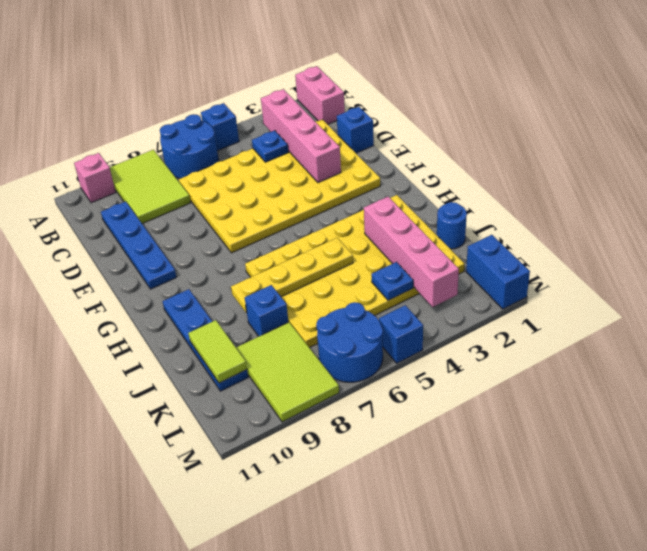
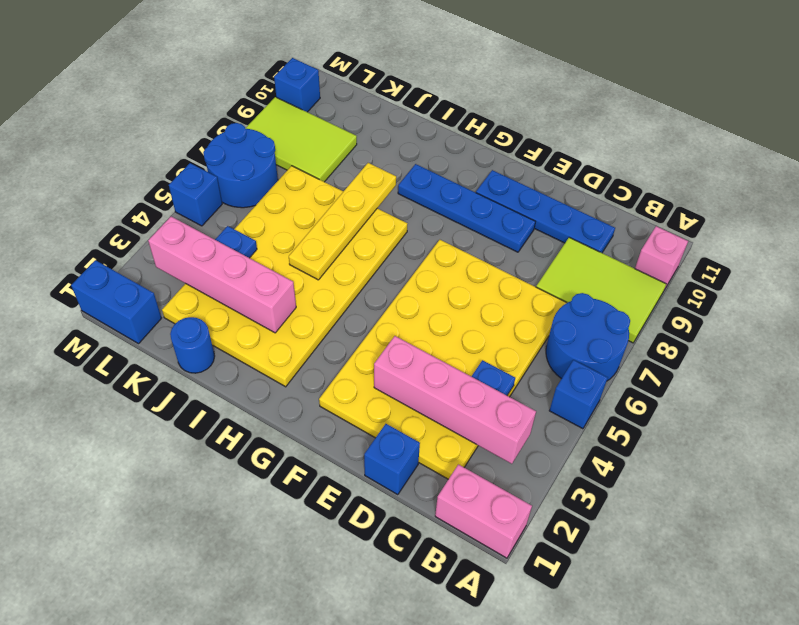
blue plate H10:K10 level 1 -> blue plate E9:H9 level 1
blue brick J8 level 1 -> blue brick M10 level 1
lime tile J10:K10 level 2 -> none

